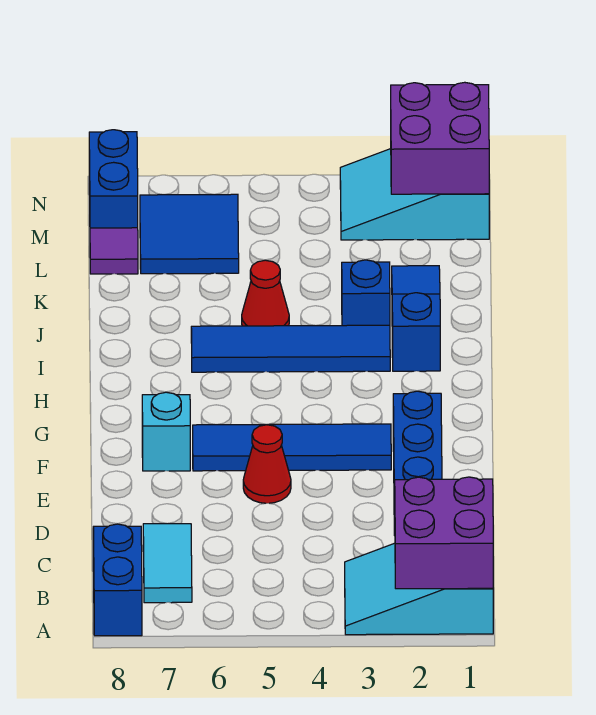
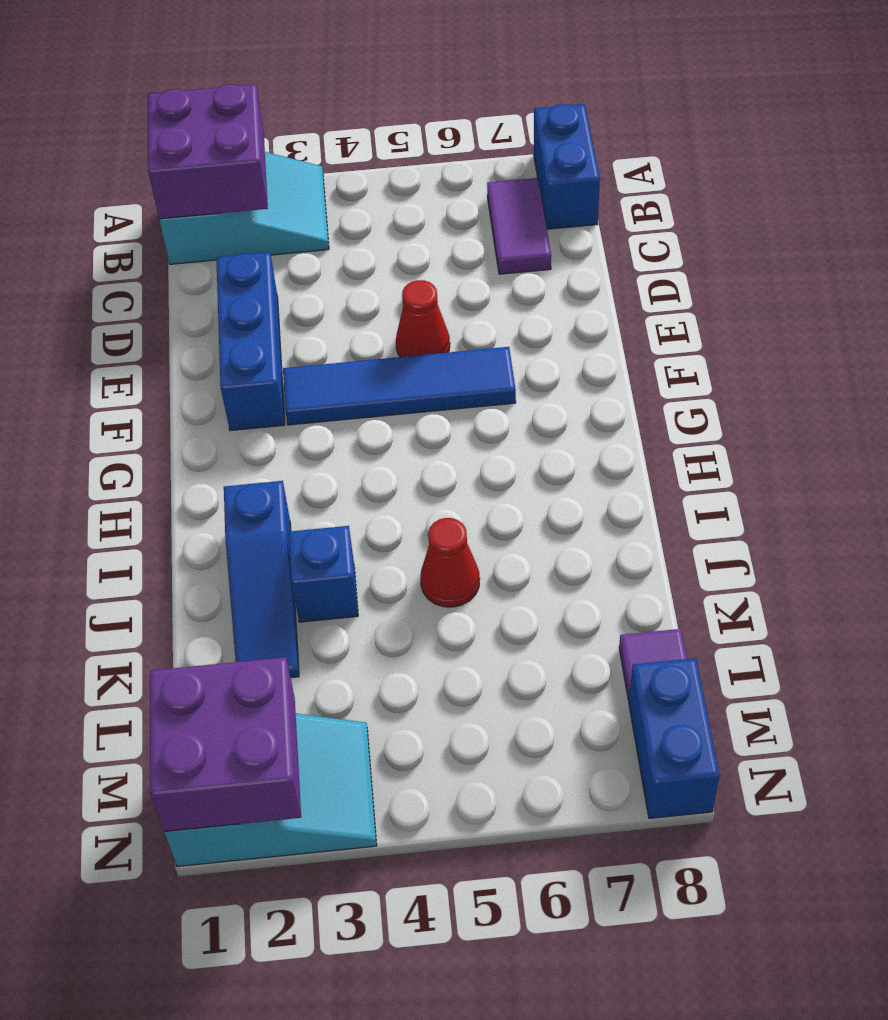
cyan tile B7:C7 level 1 -> purple tile B7:C7 level 1
cyan brick F7 level 1 -> none
blue tile I3:I6 level 1 -> none
blue tile L6:M7 level 1 -> none

